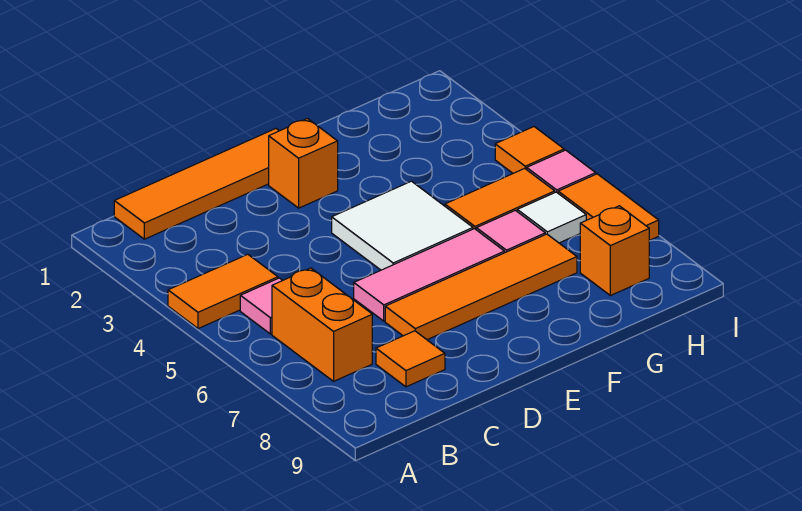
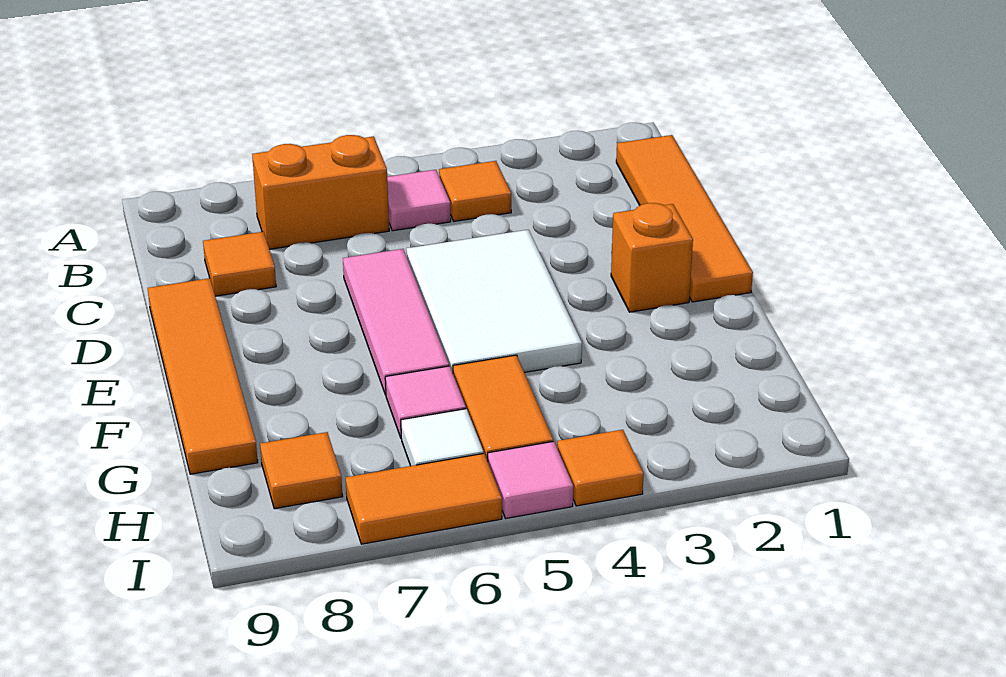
orange tile A4:B4 level 1 -> orange tile B4 level 1
orange tile D7:G7 level 1 -> orange tile D9:G9 level 1
white tile E4:F5 level 1 -> white tile D4:F5 level 1
orange brick H8 level 1 -> orange tile H8 level 1

